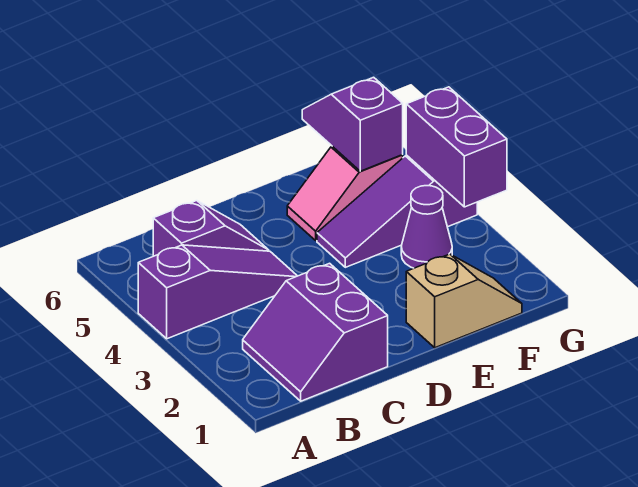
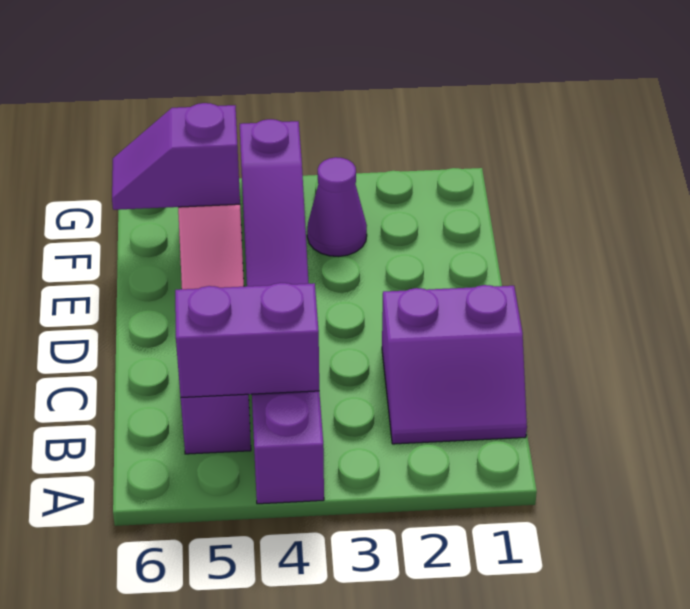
tan slope E1:F1 level 1 top E -> none
purple brick G3:G4 level 2 -> purple brick B4:B5 level 2

